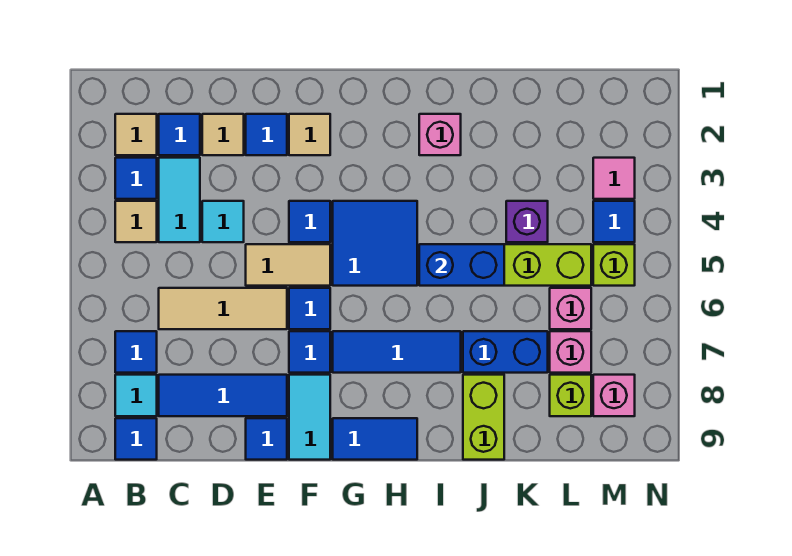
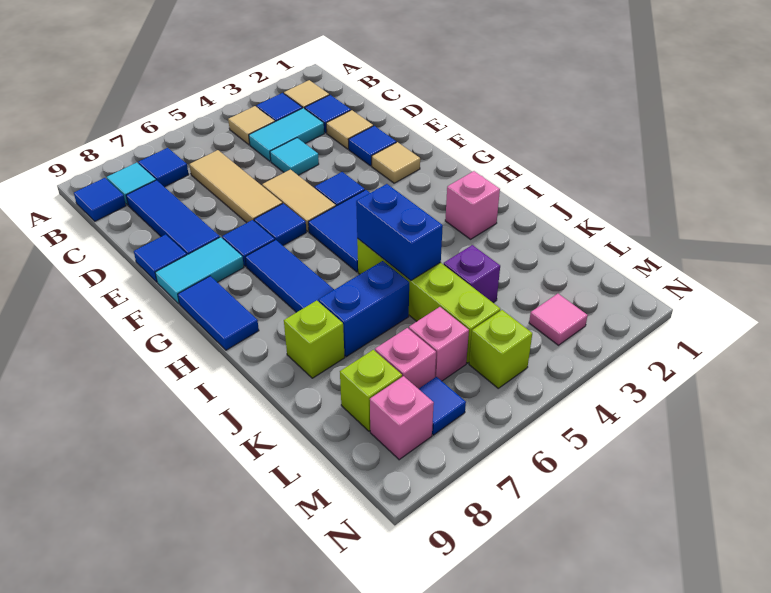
blue brick J7:K7 level 1 -> blue brick J6:J7 level 1
lime brick J8:J9 level 1 -> lime brick J8 level 1
blue tile M4 level 1 -> blue tile M7 level 1

